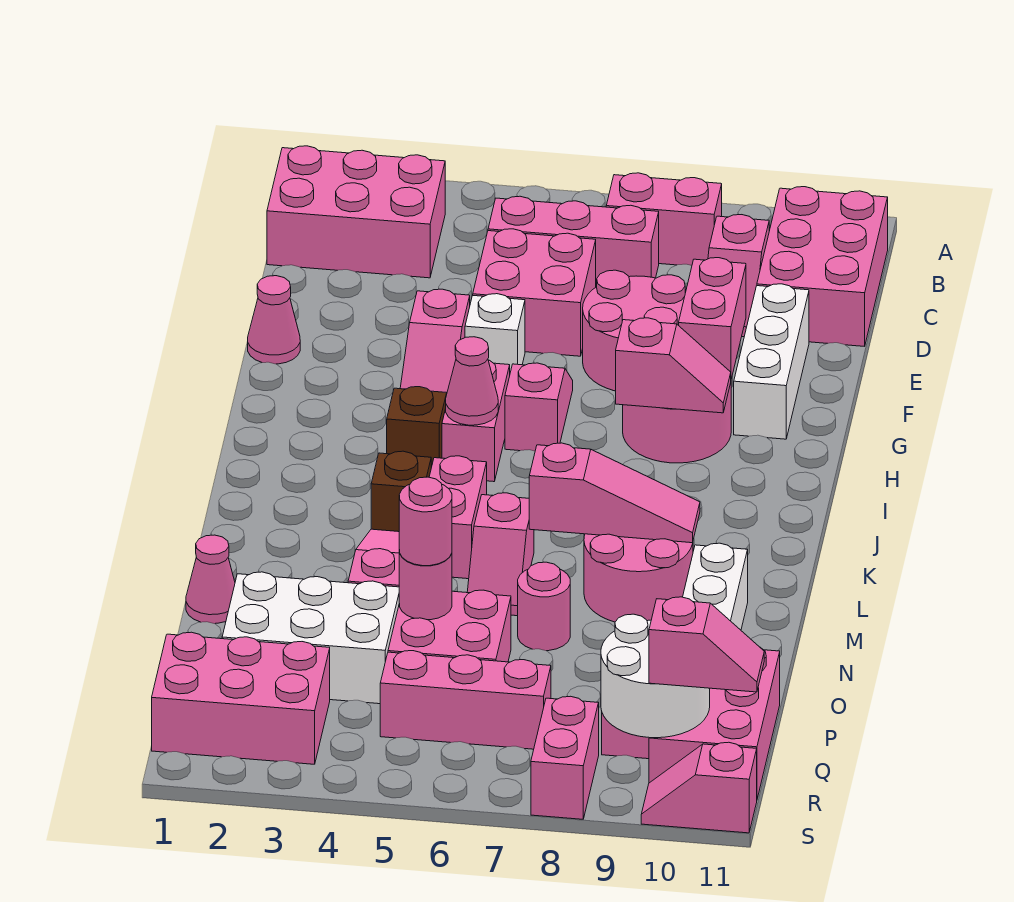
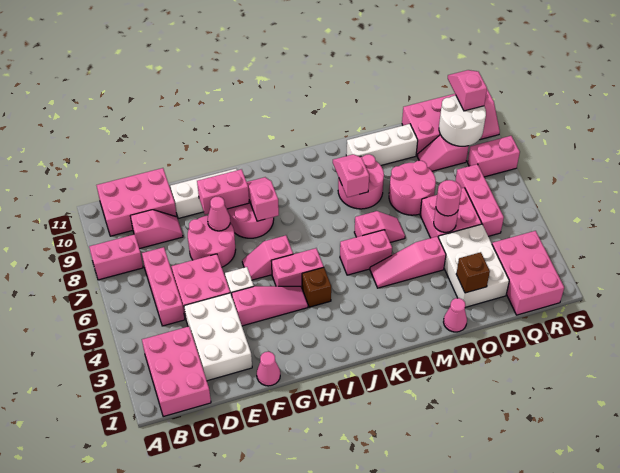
pink brick B7:B8 level 1 -> pink brick A8:B8 level 1
none -> white brick D2:E4 level 1
pink cone I5 level 2 -> pink cone F8 level 2
brown brick K4 level 1 -> brown brick O2 level 2
pink slope L7:L9 level 2 top 7 -> pink slope L8:L9 level 2 top 8
pink round brick N7 level 1 -> pink round brick N7:O8 level 1

